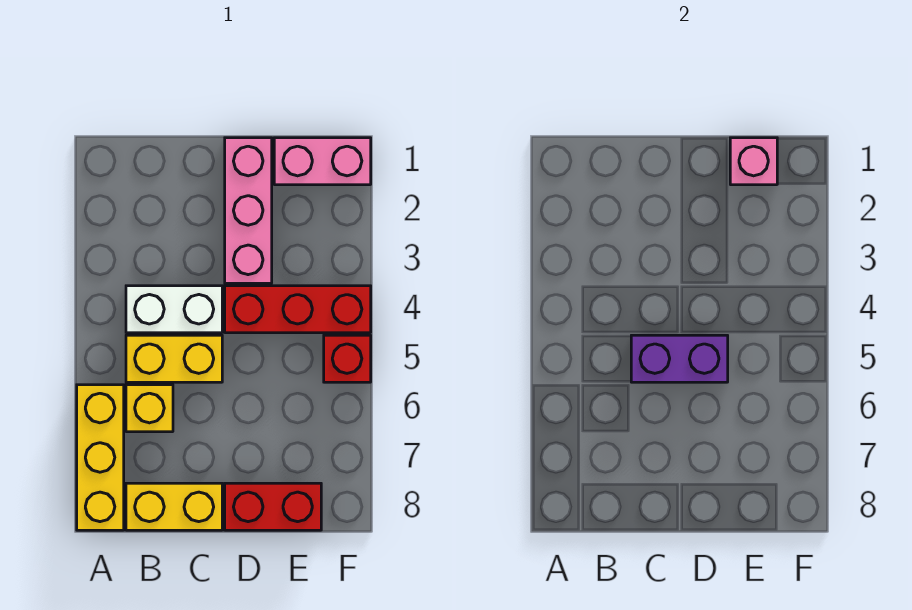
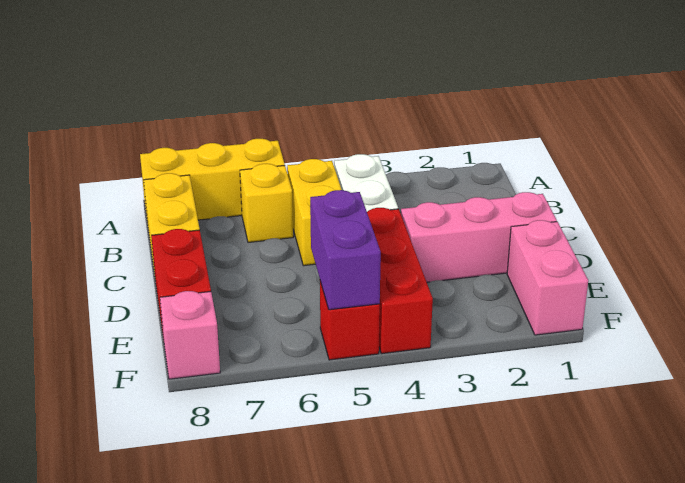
purple brick C5:D5 level 2 -> purple brick E5:F5 level 2
pink brick E1 level 2 -> pink brick F8 level 1

